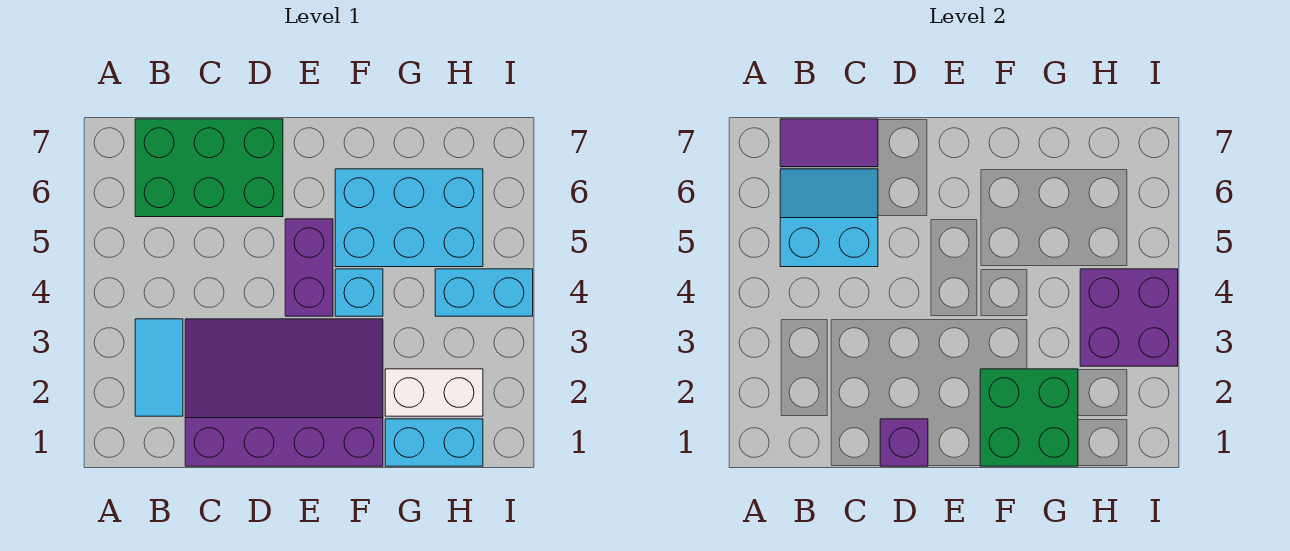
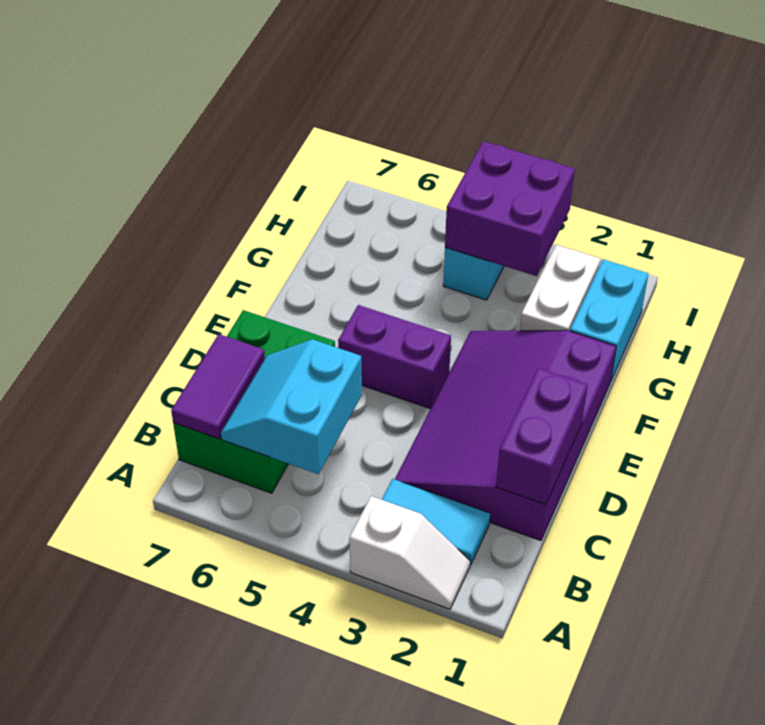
none -> white slope A2:A3 level 1 top 3
purple brick D1 level 2 -> purple brick C1:D1 level 2
green brick F1:G2 level 2 -> none
cyan brick F4 level 1 -> none
cyan brick F5:H6 level 1 -> none

